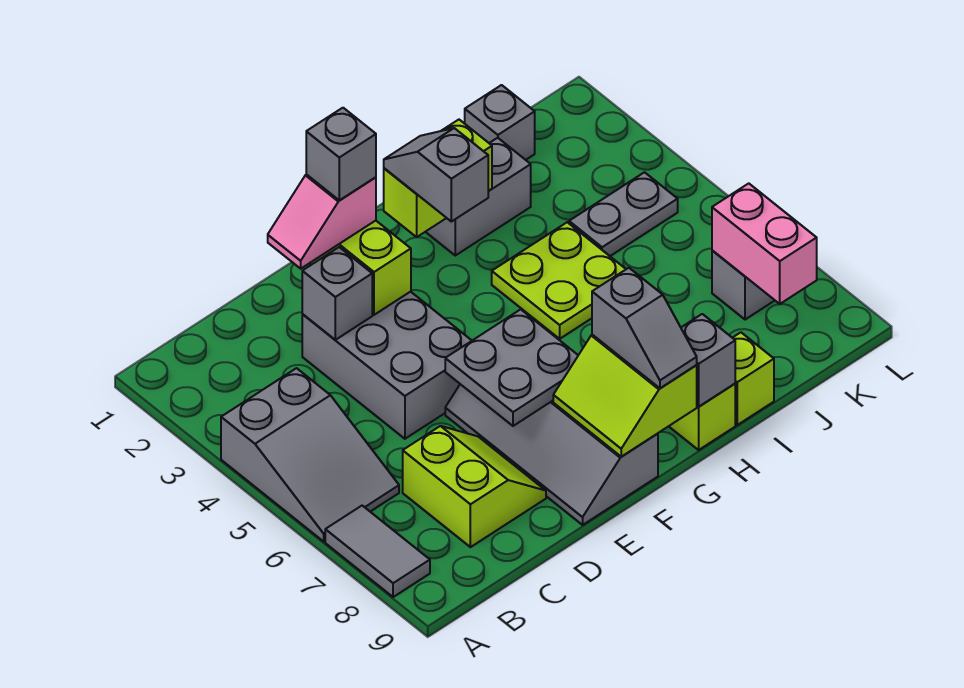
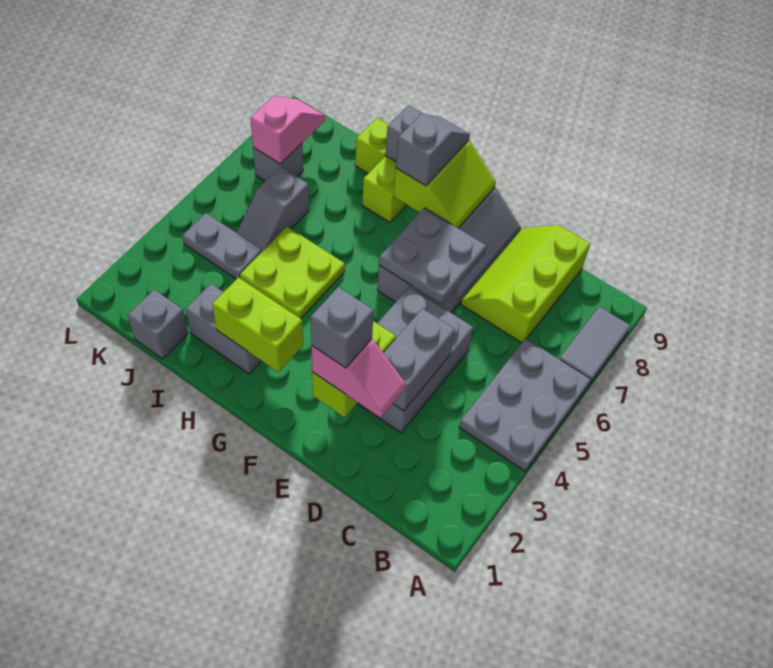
grey slope A4:B6 level 1 top 4 -> grey plate A4:B6 level 1
lime slope C7:D8 level 1 top C -> lime slope C7:D9 level 1 top C
grey brick D3 level 2 -> grey brick D3:D4 level 2
grey slope G2:G3 level 3 top 3 -> grey slope J5:J6 level 1 top 6
pink brick K7:K8 level 2 -> pink slope K7:K8 level 2 top 7

